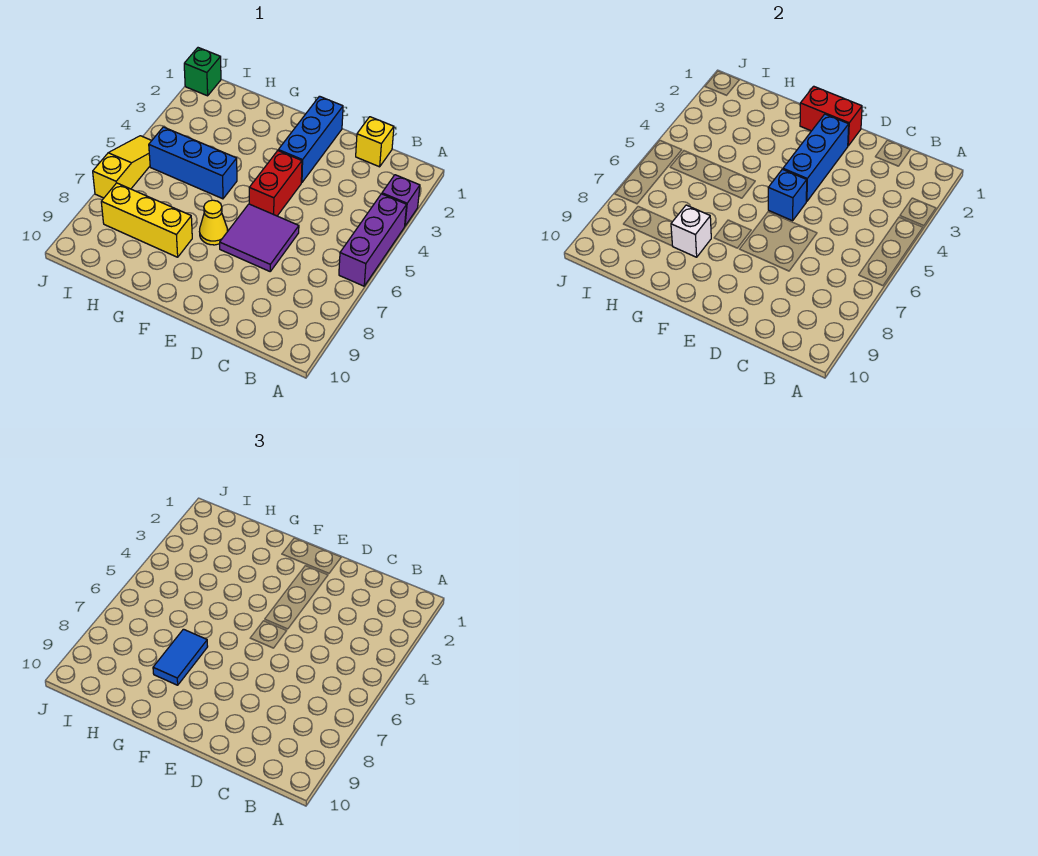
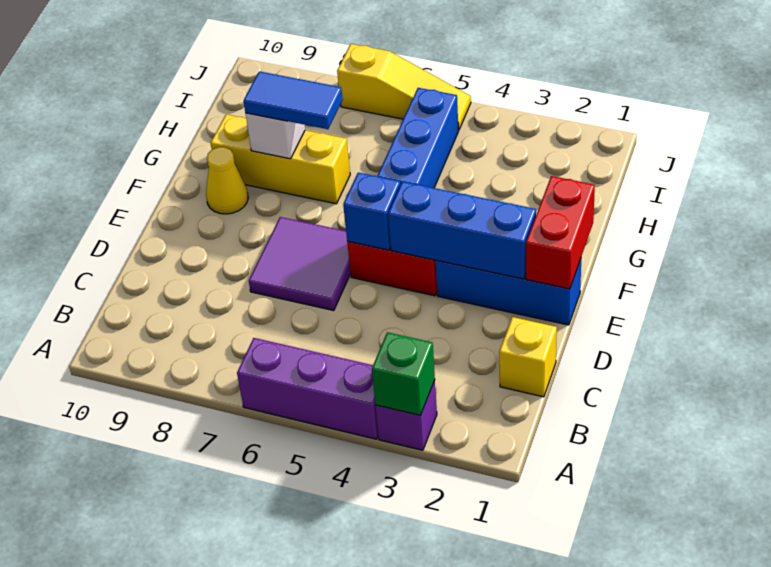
yellow cone F7 level 1 -> yellow cone F9 level 1
yellow brick G8:I8 level 1 -> yellow brick G7:G9 level 1
green brick J1 level 1 -> green brick A3 level 2

